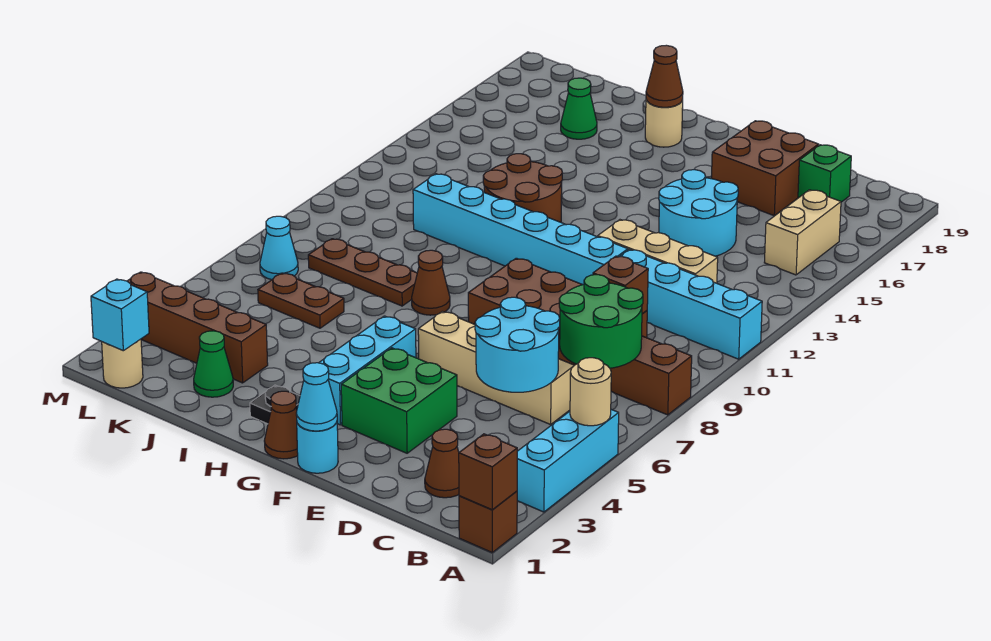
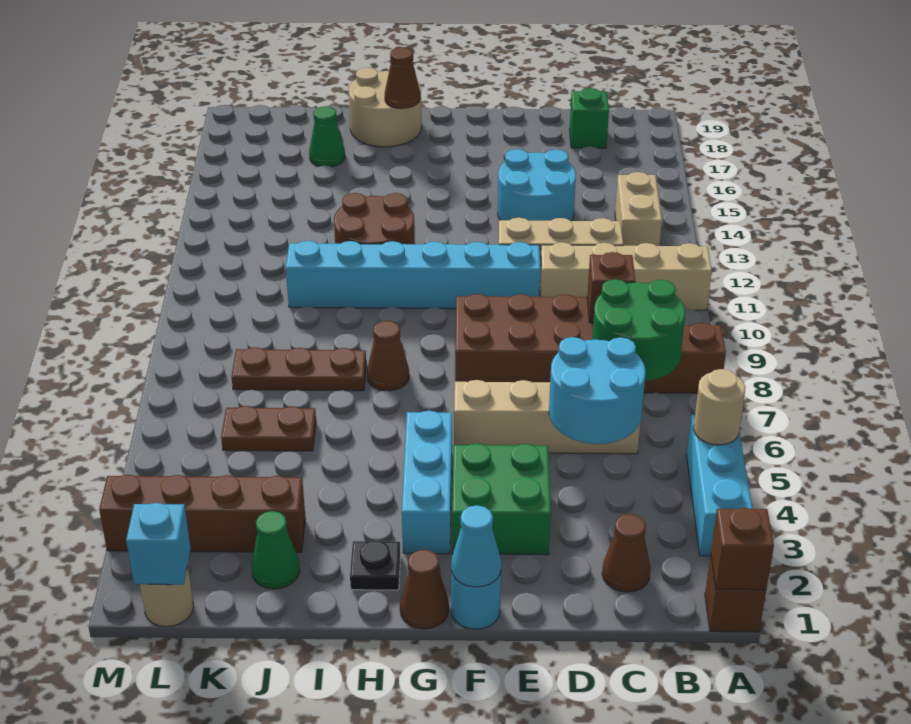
cyan brick A11:D11 level 1 -> tan brick A11:D11 level 1
tan brick B15:B16 level 1 -> tan brick B13:B14 level 1
brown brick D17:E18 level 1 -> none
tan round brick H18 level 1 -> tan round brick H18:I19 level 1
cyan cone L7 level 1 -> none

